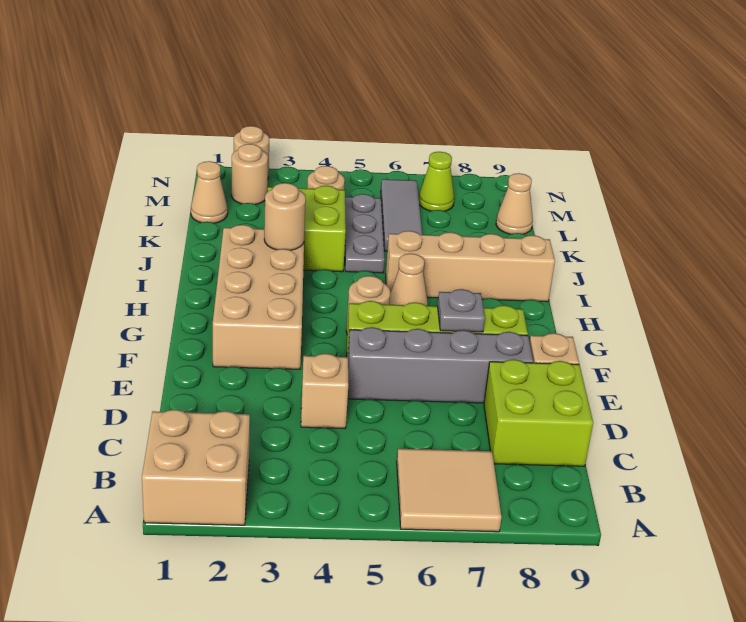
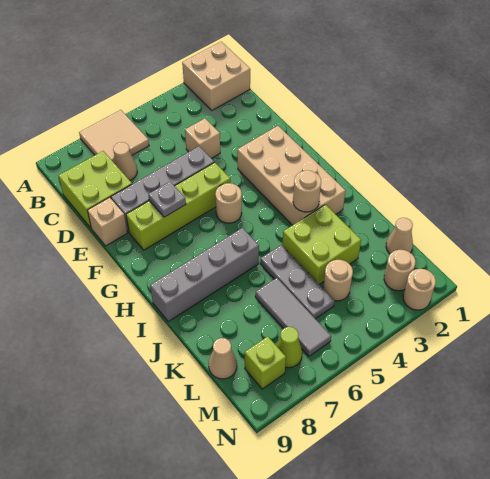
tan cone H6 level 1 -> tan cone C7 level 1
tan brick I6:I9 level 1 -> grey brick I6:I9 level 1
none -> lime brick M8 level 1

